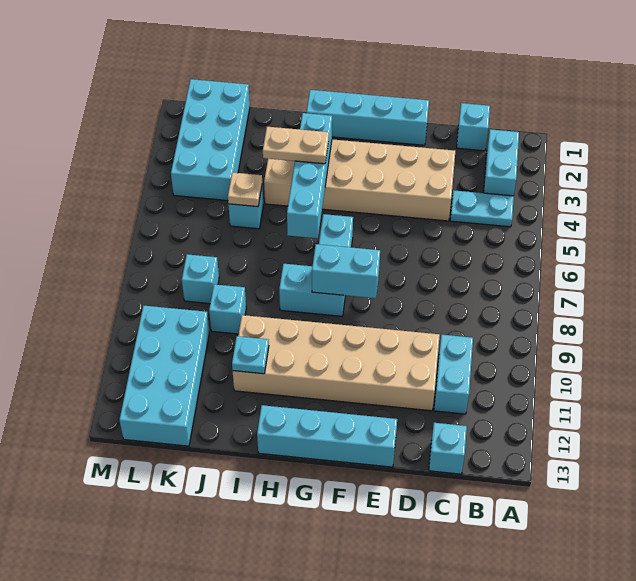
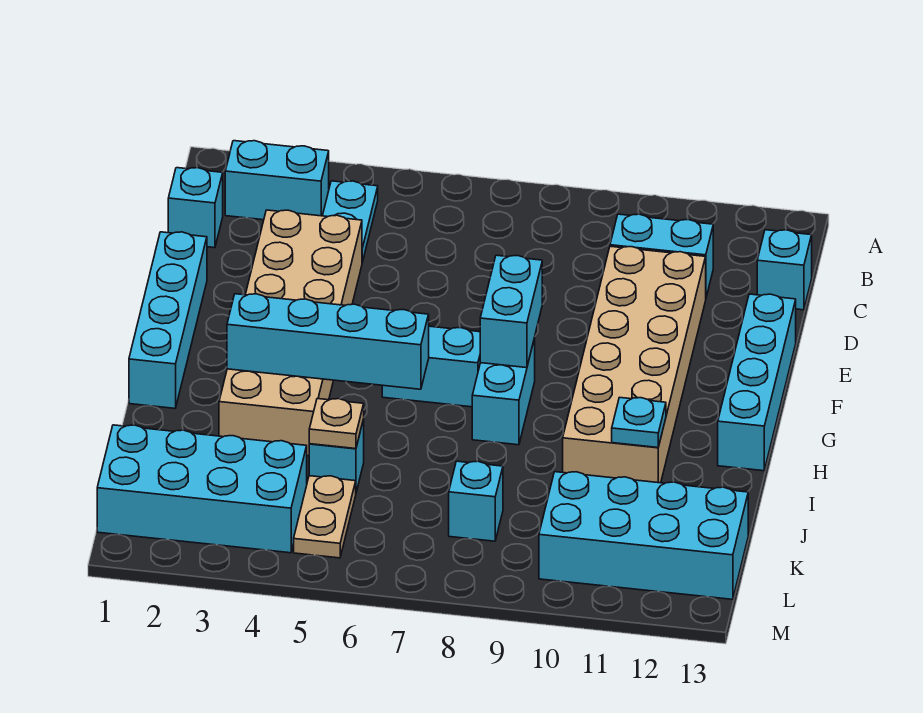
tan plate H4:I4 level 3 -> tan plate K5:L5 level 1
cyan brick J9 level 1 -> none

